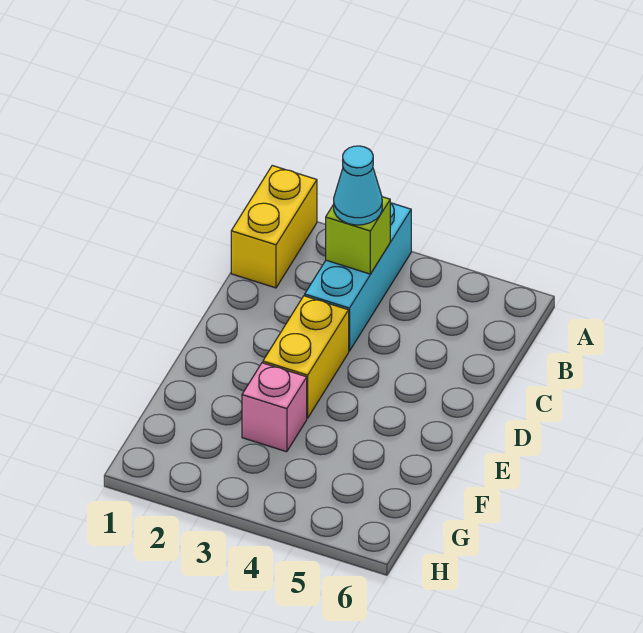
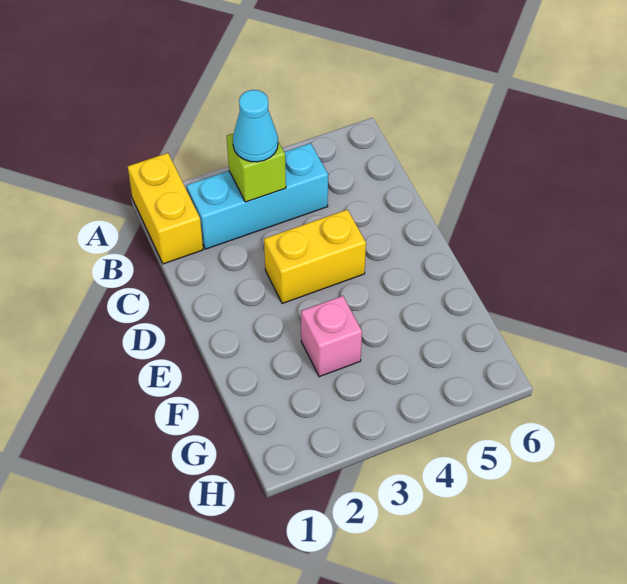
cyan brick A3:C3 level 1 -> cyan brick B2:B4 level 1
yellow brick D3:E3 level 1 -> yellow brick D3:D4 level 1

